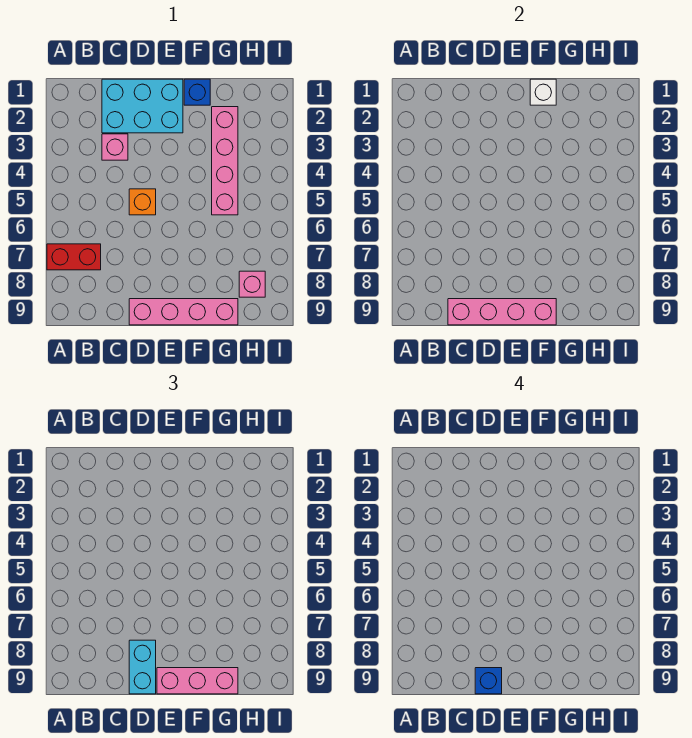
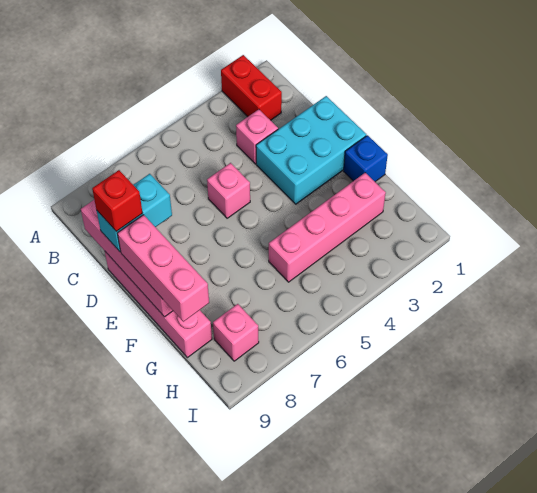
red brick A7:B7 level 1 -> red brick A2:B2 level 1
cyan brick C1:E2 level 1 -> cyan brick D1:E3 level 1
orange brick D5 level 1 -> pink brick D5 level 1
blue brick D9 level 4 -> red brick D9 level 4
white brick F1 level 2 -> none

